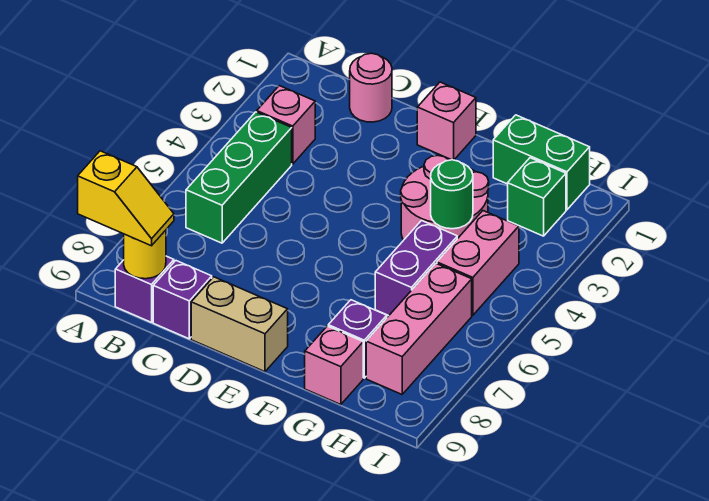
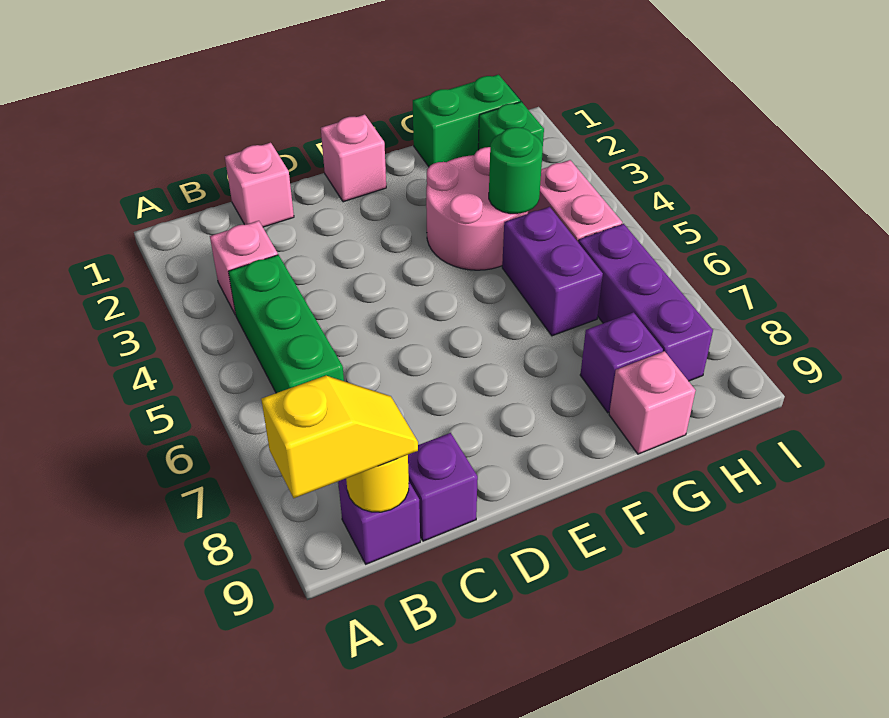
pink round brick C1 level 1 -> pink brick C1 level 1
tan brick D9:E9 level 1 -> none
pink brick H6:H8 level 1 -> purple brick H6:H8 level 1

